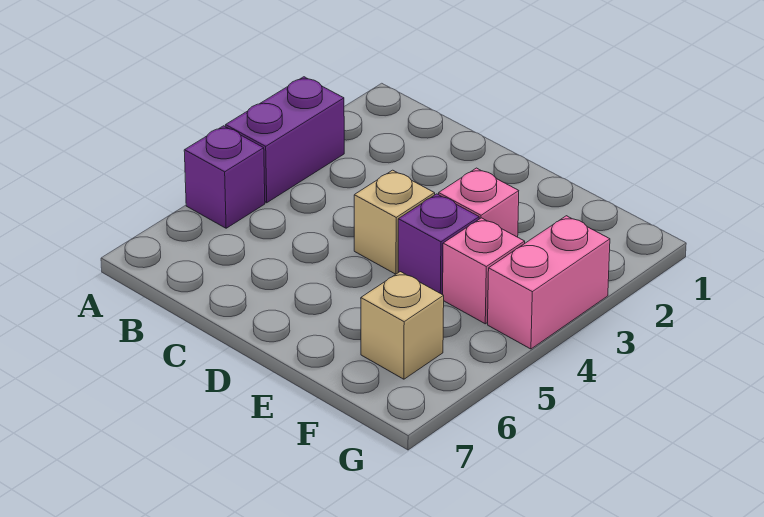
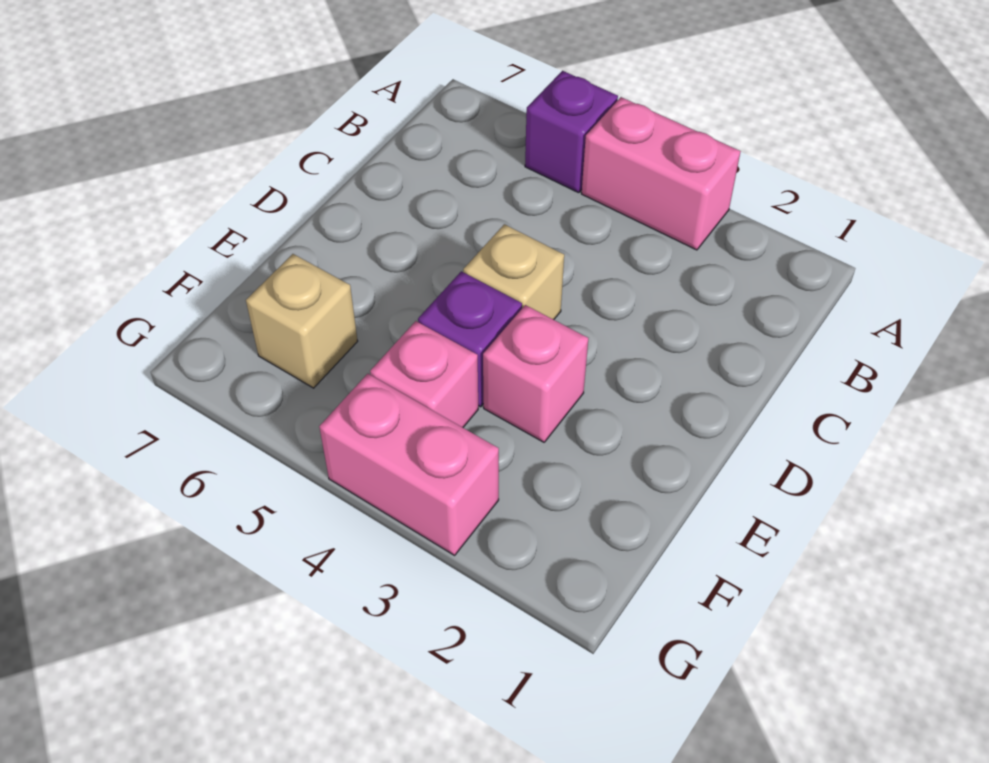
purple brick A3:A4 level 1 -> pink brick A3:A4 level 1

